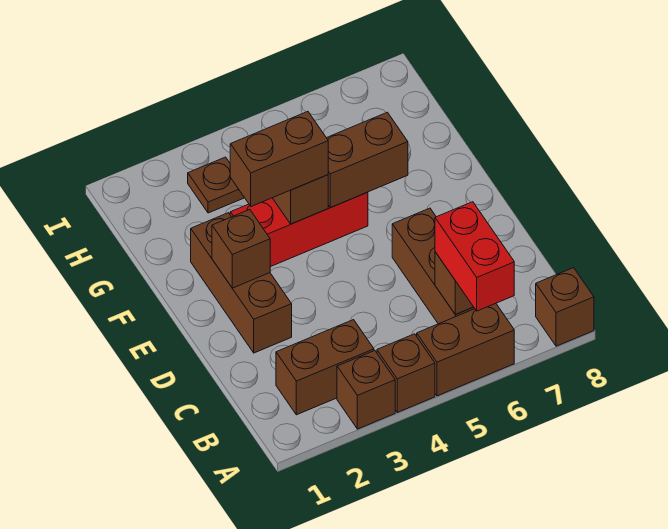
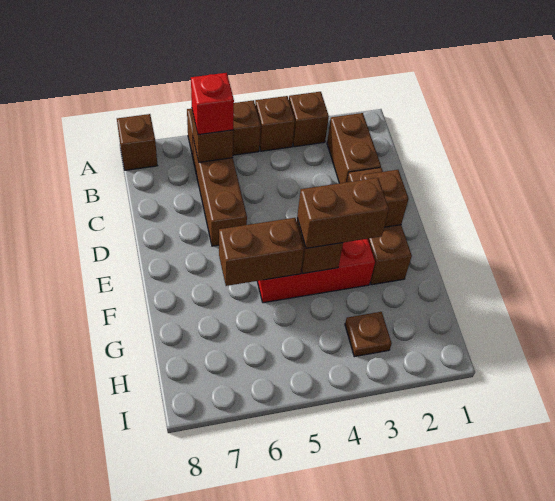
red brick A6:B6 level 3 -> red brick B6 level 3
brown brick B2:B3 level 1 -> brown brick B2:C2 level 1

